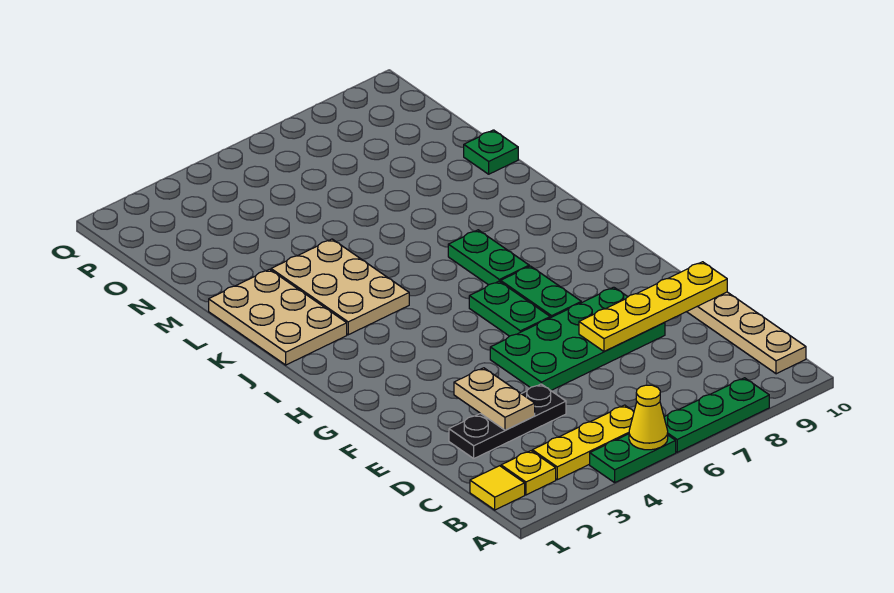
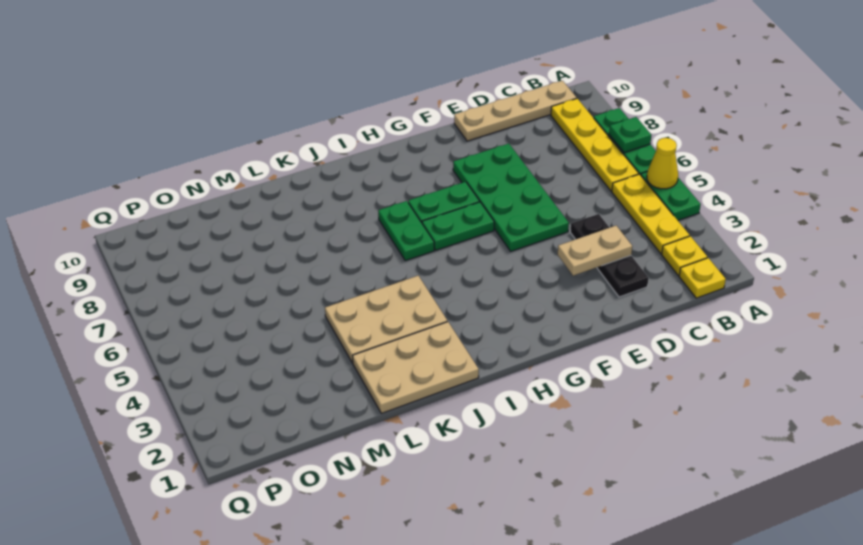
yellow tile B1 level 1 -> yellow plate B1 level 1
yellow plate E7:E10 level 2 -> yellow plate B6:B9 level 1
green plate I7:J7 level 1 -> green plate I6:I7 level 1
green plate M10 level 1 -> green plate A7 level 2

